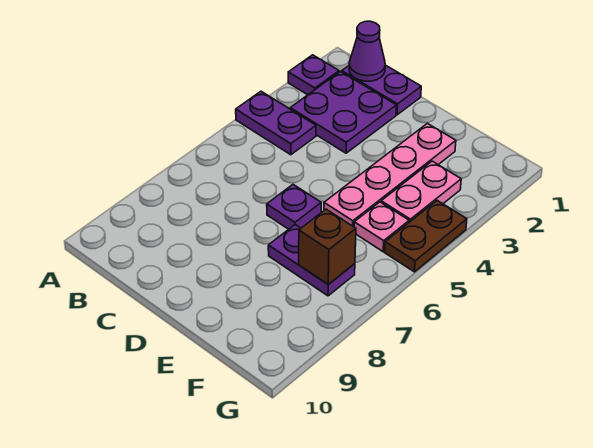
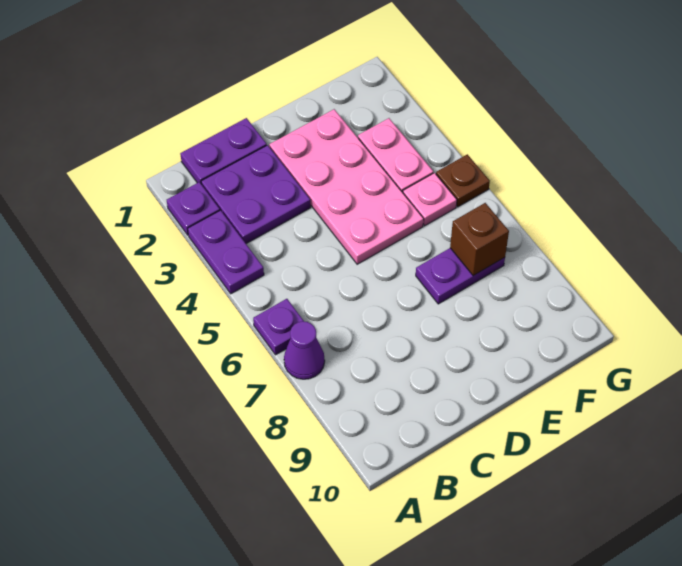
purple plate A4:B4 level 1 -> purple plate A3:A4 level 1
purple cone B1 level 2 -> purple cone A7 level 1
purple plate D6 level 1 -> purple plate A6 level 1
pink plate E2:E5 level 1 -> pink plate D2:E5 level 1
brown plate G4:G5 level 1 -> brown plate G5 level 1

